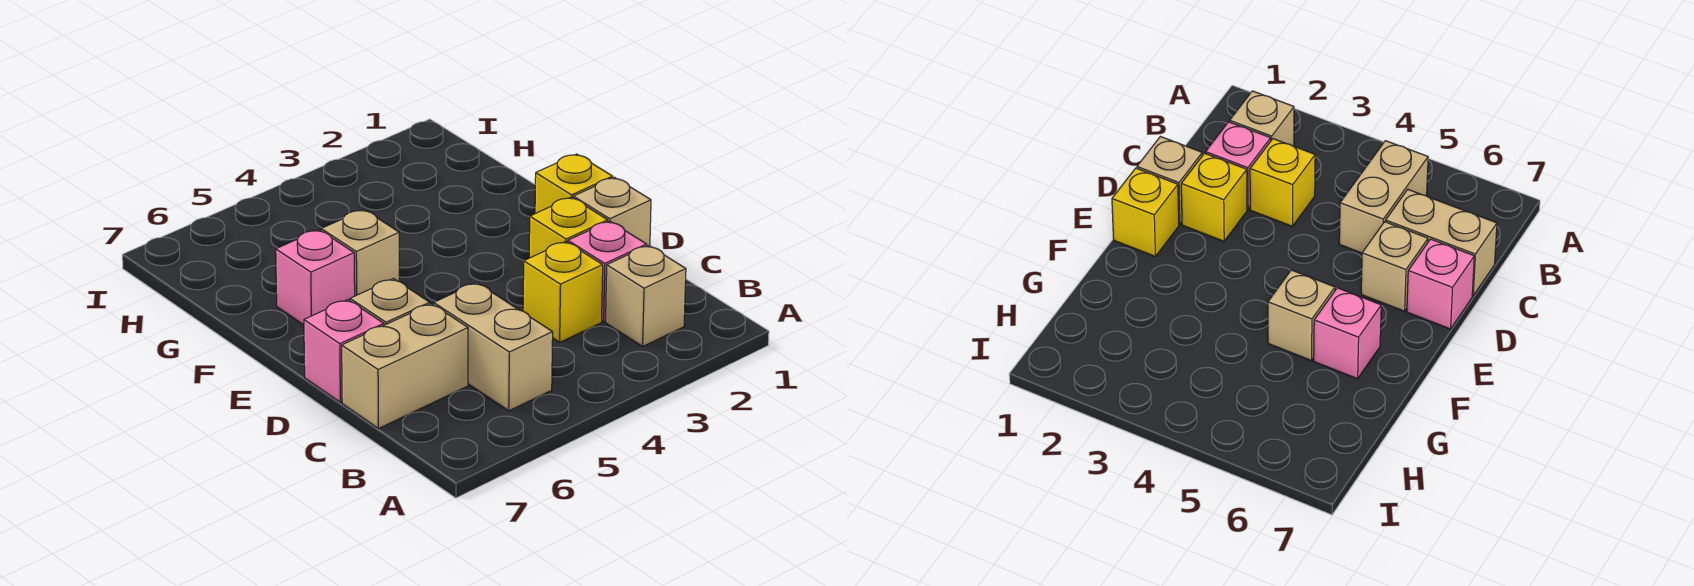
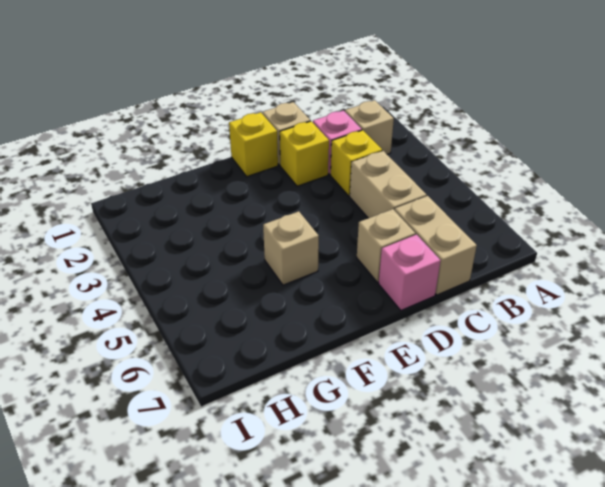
tan brick B5:C5 level 1 -> tan brick C4:C5 level 1
pink brick F6 level 1 -> none

